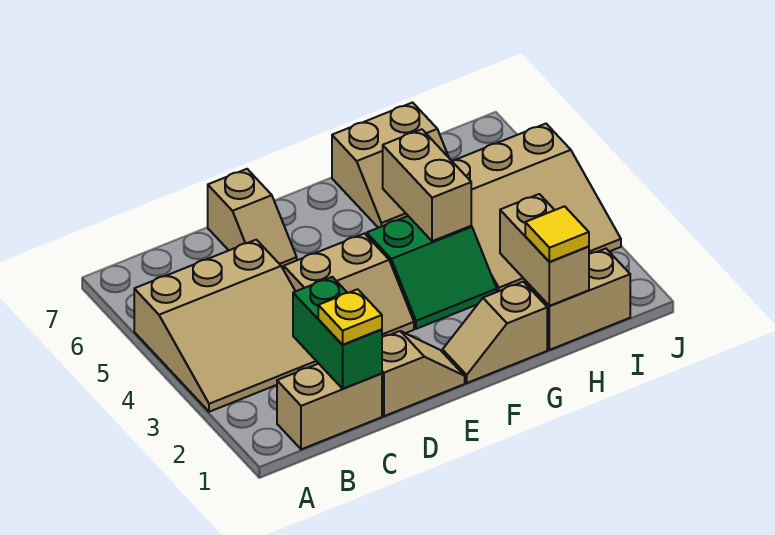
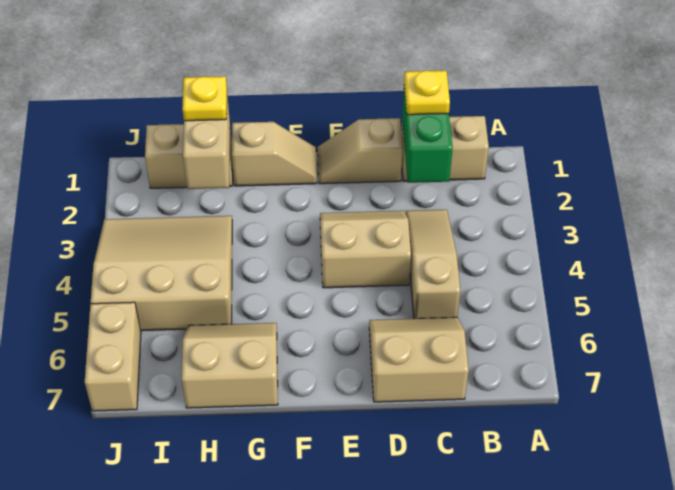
tan slope A3:C5 level 1 top 5 -> tan slope C3:C5 level 1 top 5
tan slope D6:D7 level 1 top 7 -> tan slope C6:D7 level 1 top 7
green slope F3:G4 level 1 top 4 -> none
tan brick G4:G5 level 2 -> tan brick J6:J7 level 1
yellow tile H1 level 3 -> yellow plate H1 level 3

